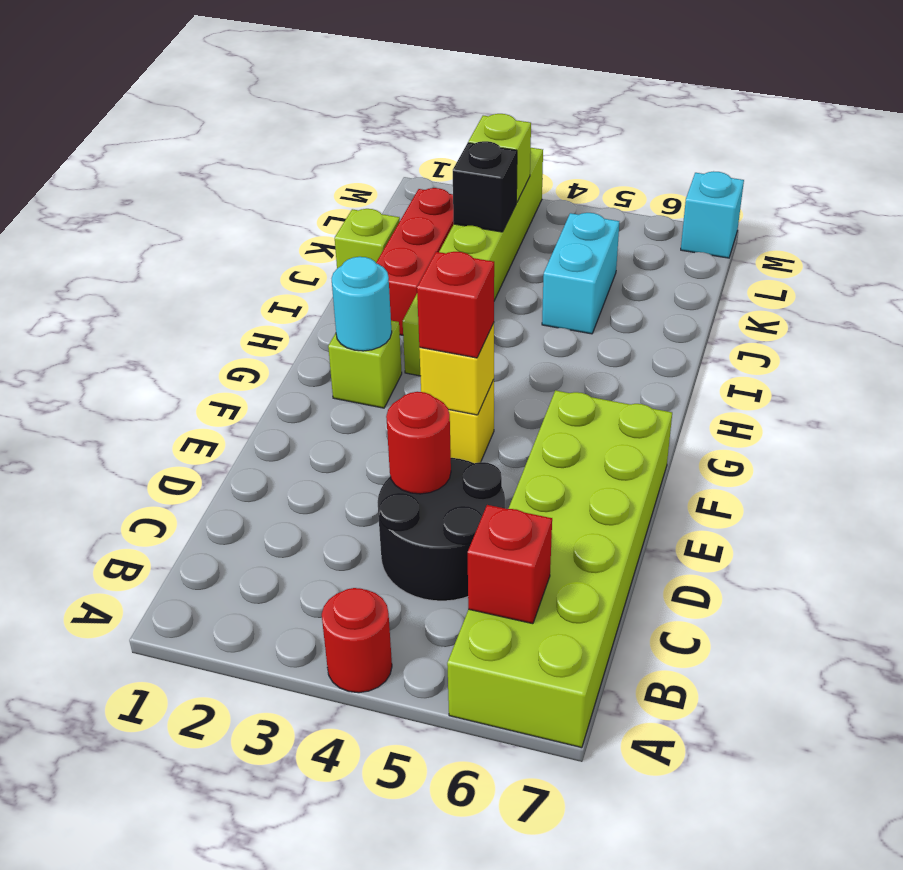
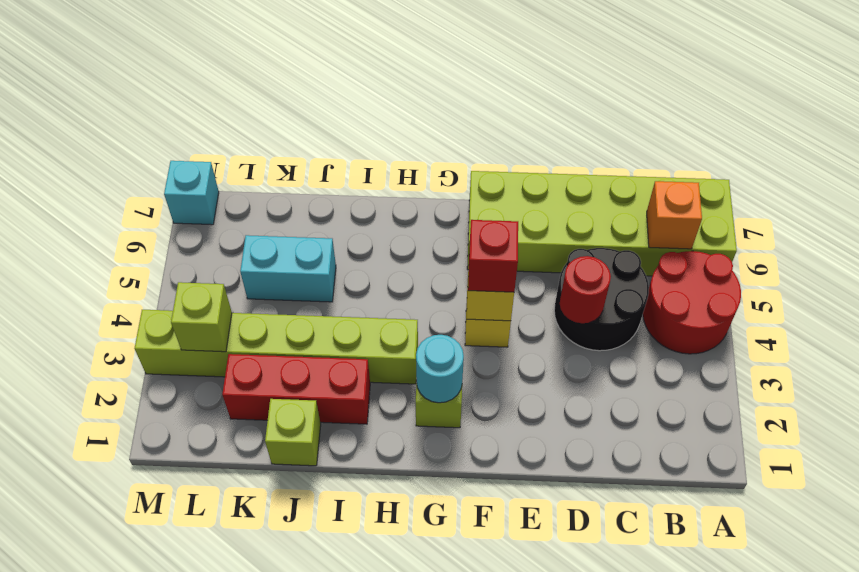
red round brick A4 level 1 -> red round brick A4:B5 level 1
red brick B6 level 2 -> orange brick B6 level 2
black brick K3 level 2 -> none

